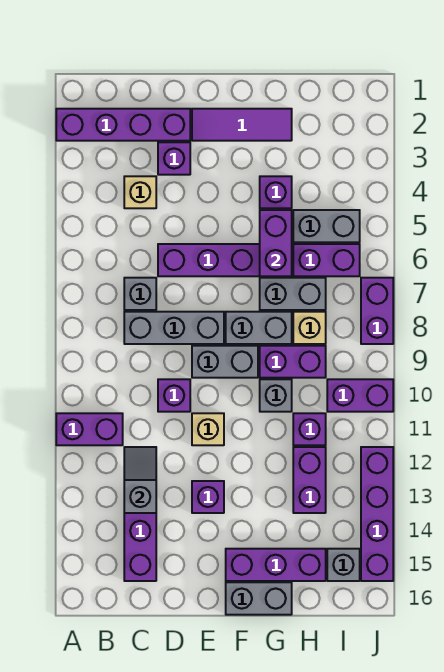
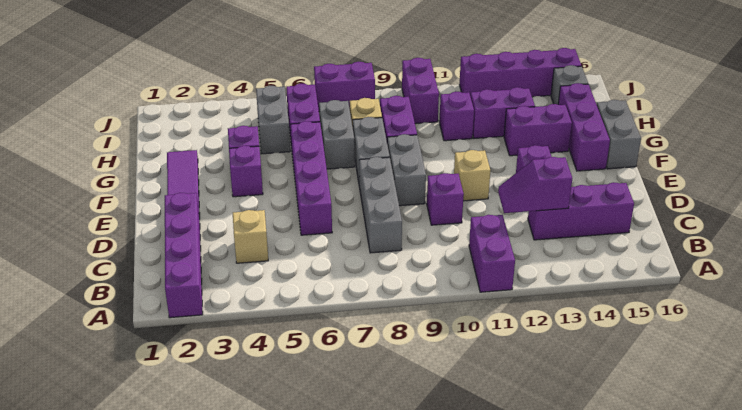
grey brick C7 level 1 -> none
grey slope C12:C13 level 2 top 13 -> purple slope C12:C13 level 2 top 13
purple brick D3 level 1 -> purple brick F4 level 1
purple brick G5:G6 level 2 -> purple brick G13:G14 level 1
grey brick G10 level 1 -> none

